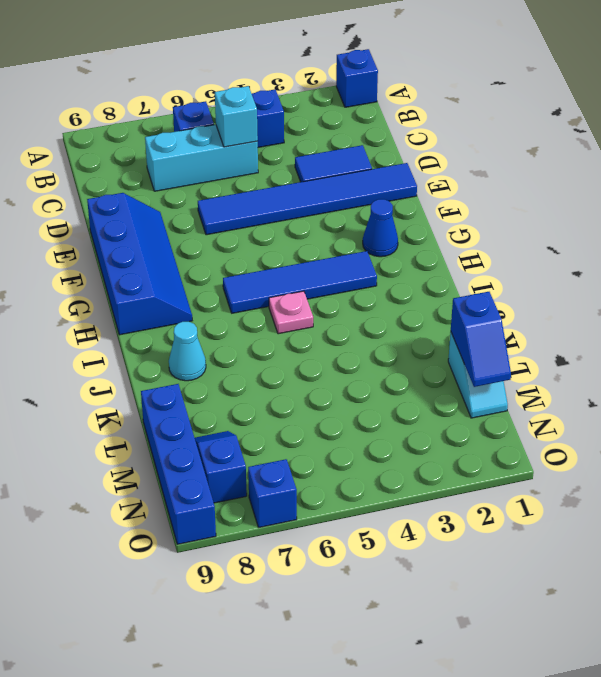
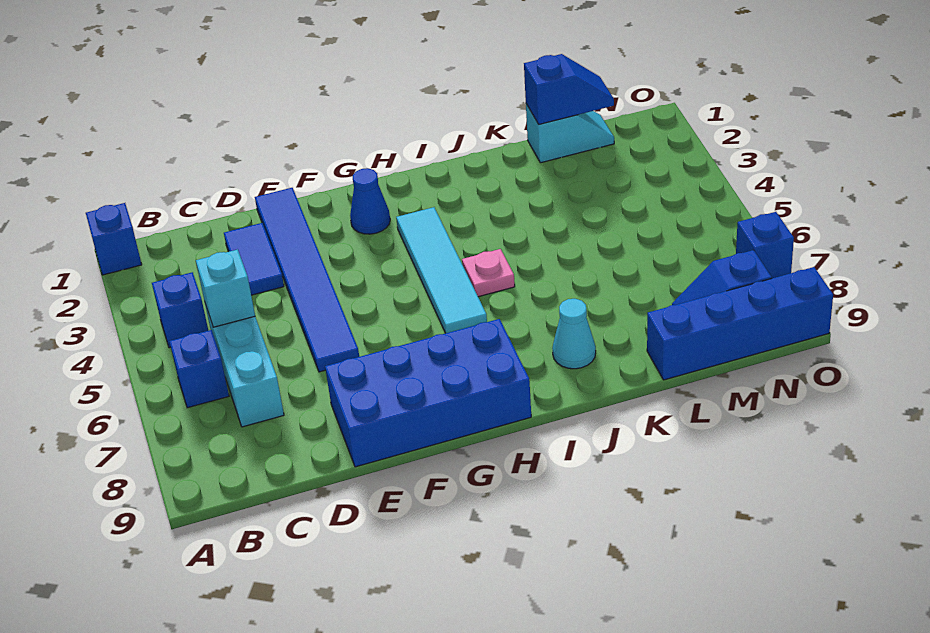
blue slope E8:H9 level 1 top 9 -> blue brick E8:H9 level 1
blue tile H3:H6 level 1 -> cyan tile H3:H6 level 1

